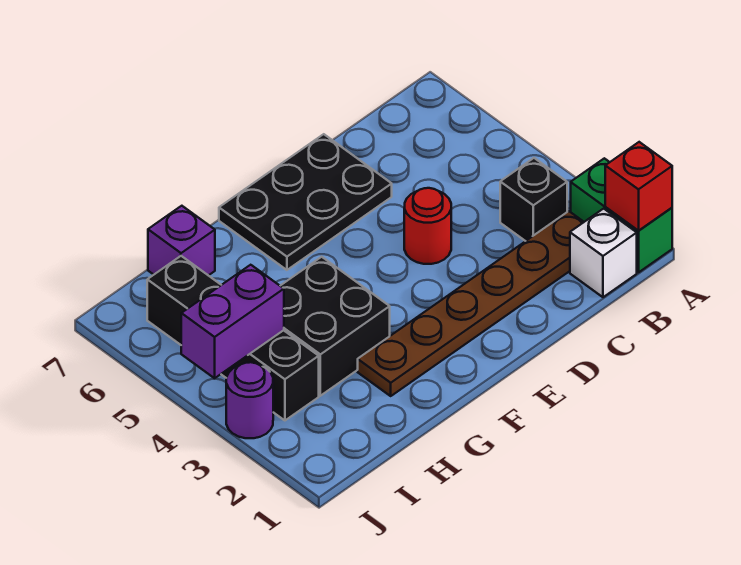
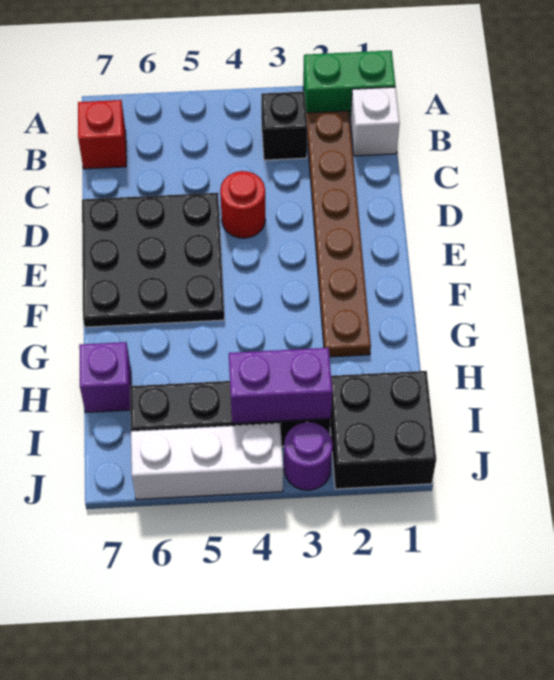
red brick A1 level 2 -> red brick B7 level 1
black plate D6:F7 level 1 -> black plate D5:F7 level 1
black brick G3:H4 level 1 -> black brick I1:J2 level 1
purple brick I4:J4 level 2 -> purple brick I3:I4 level 2
none -> white brick J4:J6 level 1

